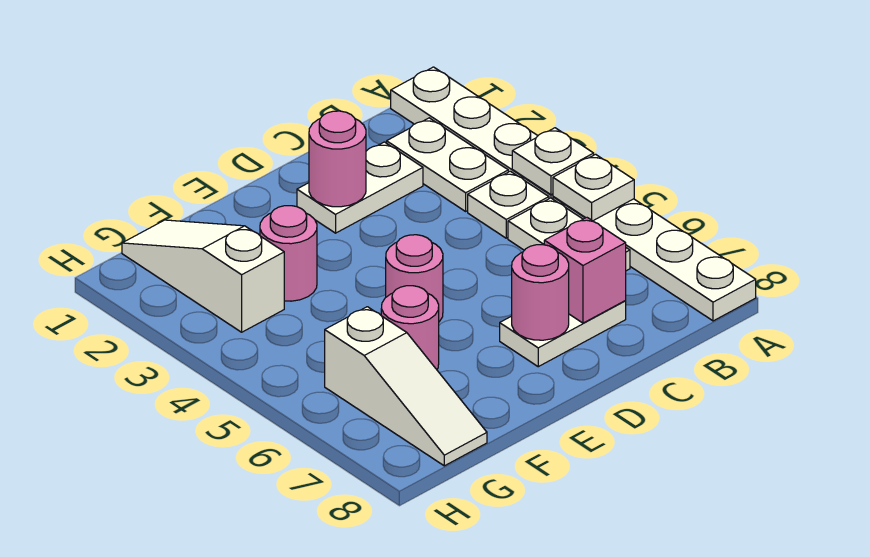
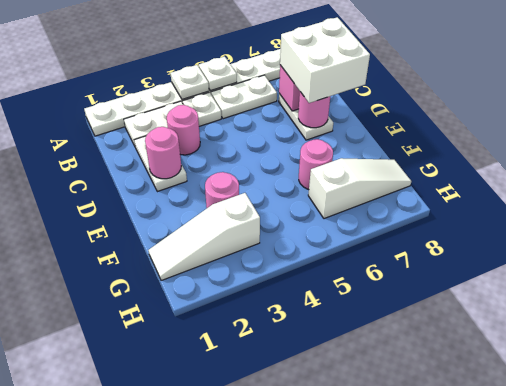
none -> white brick C7:D8 level 3
pink round brick E5 level 1 -> pink round brick C3 level 1

